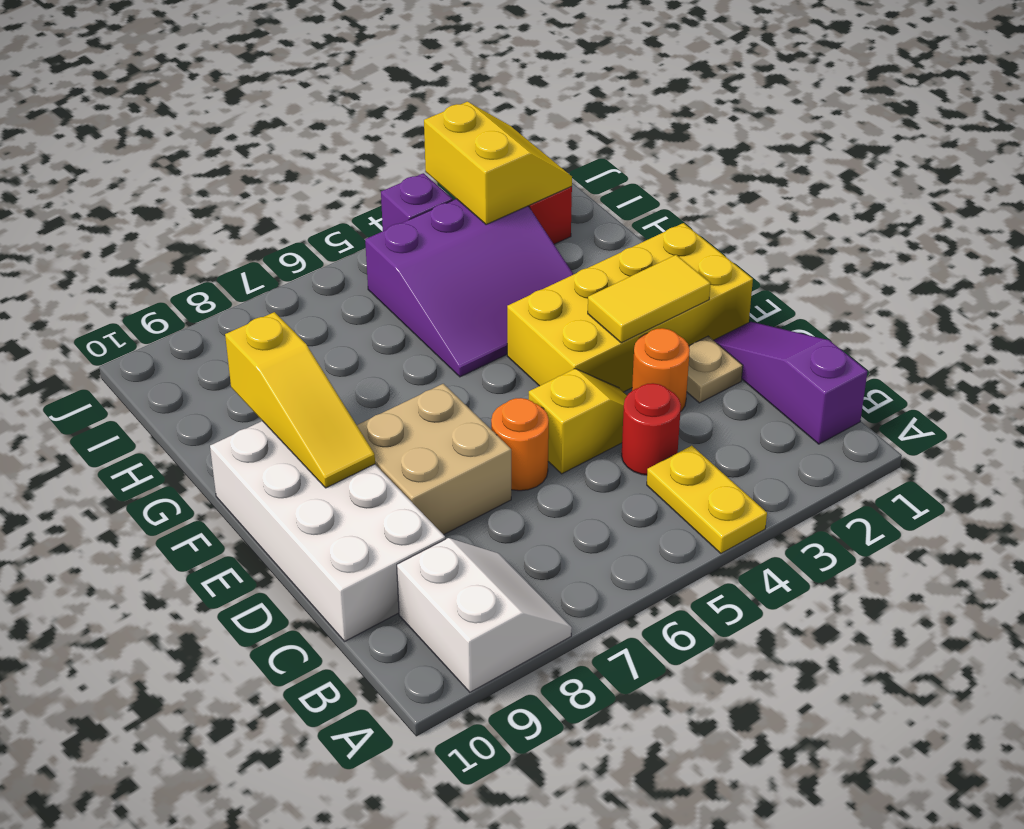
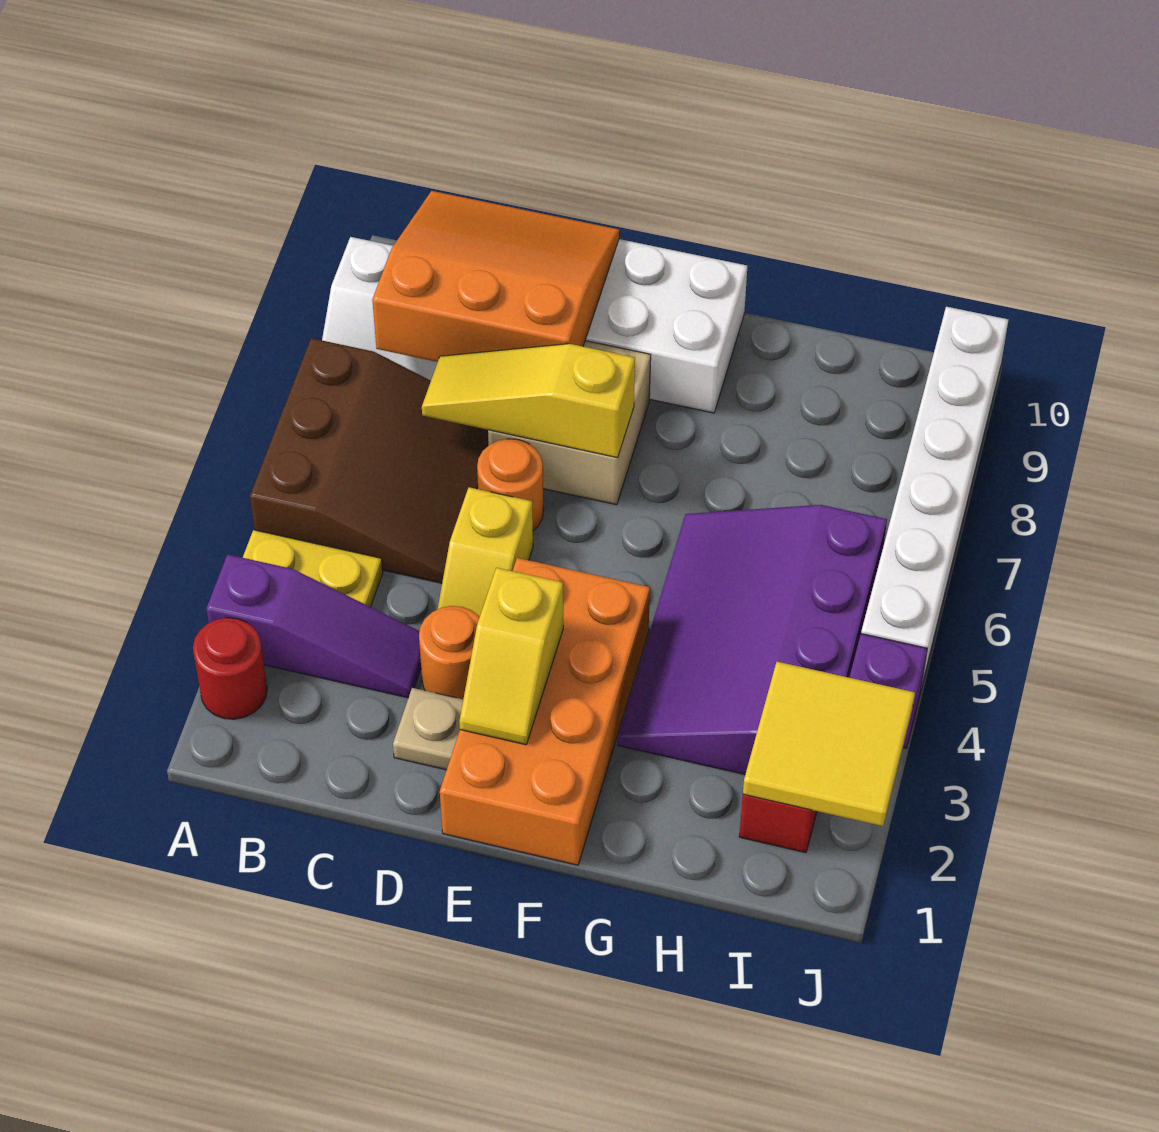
none -> brown slope A5:C7 level 1 top A
purple slope B1:D1 level 1 top B -> purple slope A3:C3 level 1 top A
none -> orange slope B8:D10 level 2 top 8
red round brick C4 level 1 -> red round brick A2 level 1
yellow brick E1:F4 level 1 -> orange brick E1:F4 level 1
yellow tile E2:E3 level 2 -> yellow slope E2:E3 level 2 top 3
yellow slope E9:G9 level 2 top G -> yellow slope C7:E7 level 2 top E
purple slope G3:I5 level 1 top I -> purple slope G3:I6 level 1 top I
yellow slope I2:J3 level 2 top 3 -> yellow tile I2:J3 level 2
none -> white brick J5:J10 level 1

